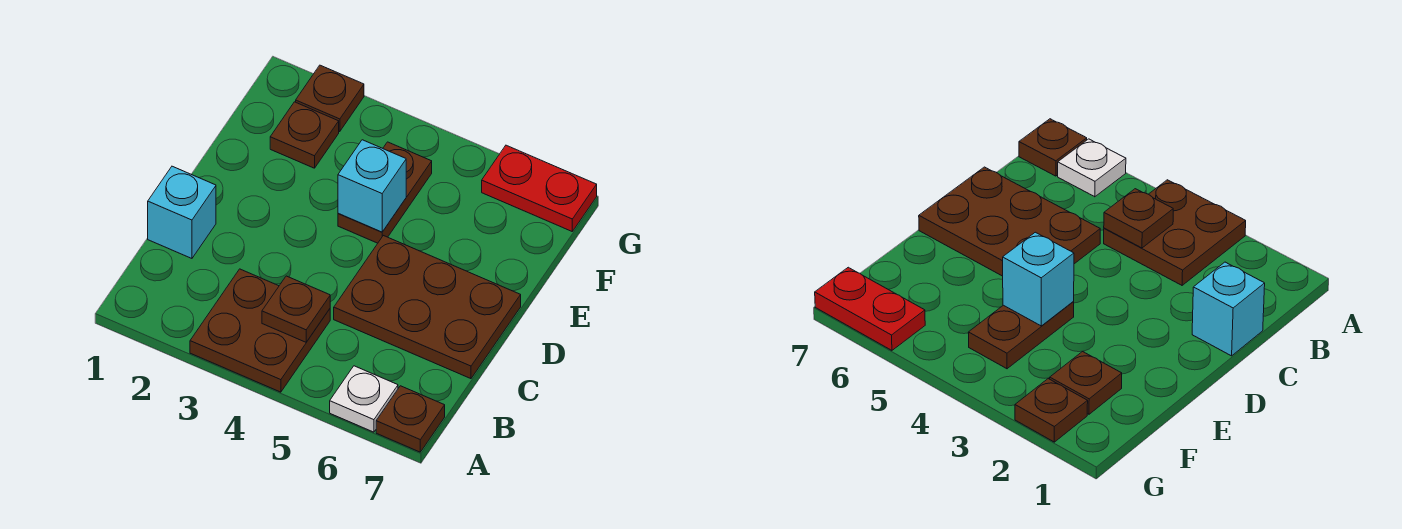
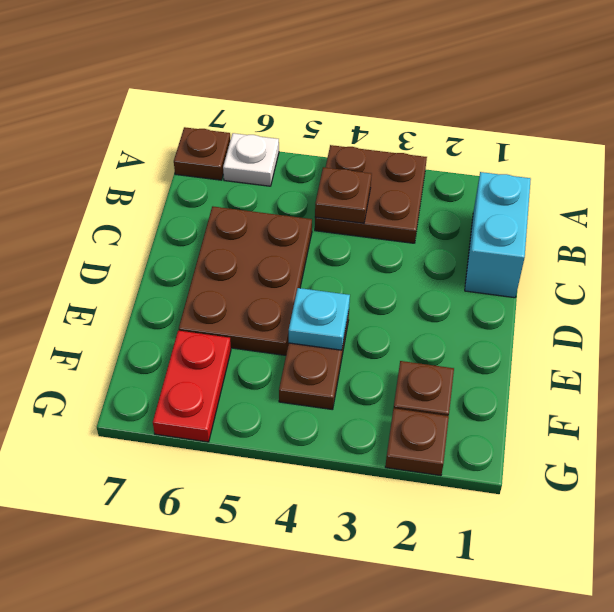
cyan brick C1 level 1 -> cyan brick B1:C1 level 1
brown plate C5:D7 level 1 -> brown plate C5:E6 level 1
cyan brick E4 level 2 -> cyan plate E4 level 2
red plate G6:G7 level 1 -> red plate F6:G6 level 1

